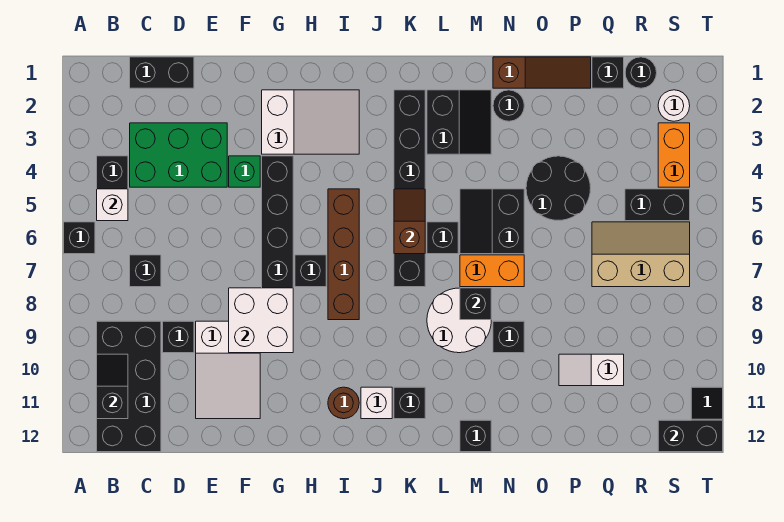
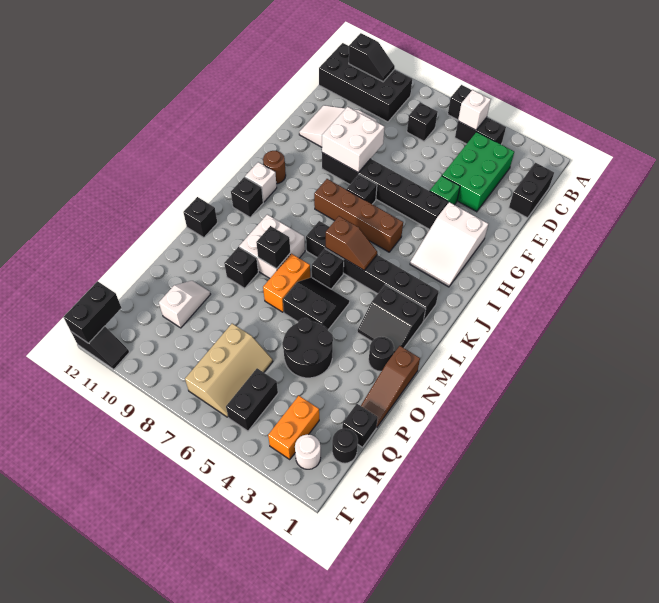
black brick D9 level 1 -> none
white round brick L8:M9 level 1 -> white brick L8:M9 level 1
orange brick S3:S4 level 1 -> orange brick R3:S3 level 1

